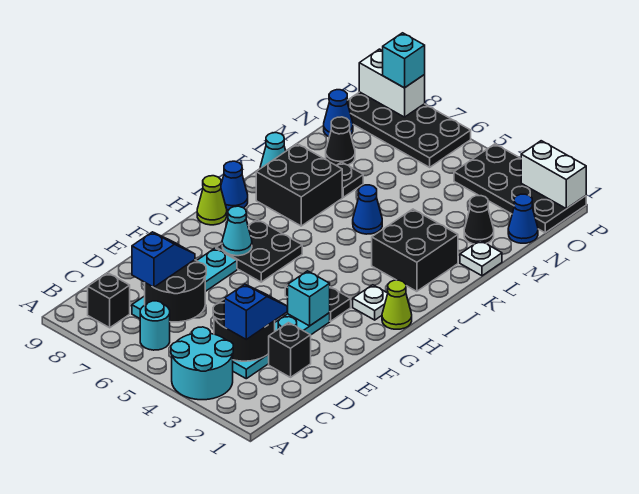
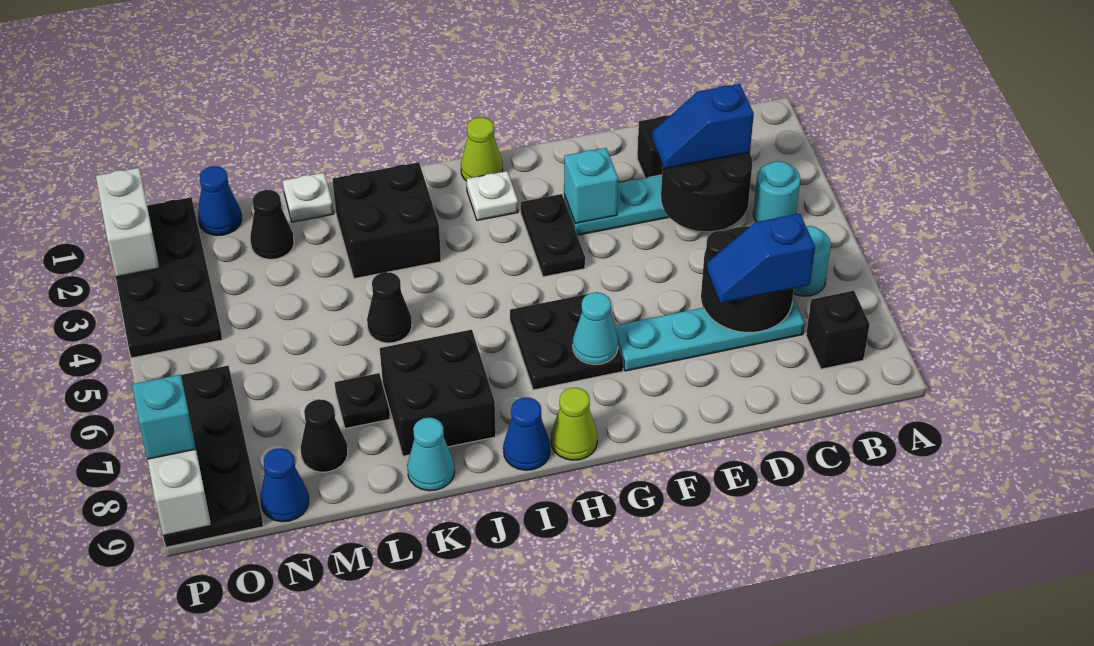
cyan round brick A3:B4 level 1 -> cyan round brick B4 level 1
blue cone K5 level 1 -> black cone K5 level 1

